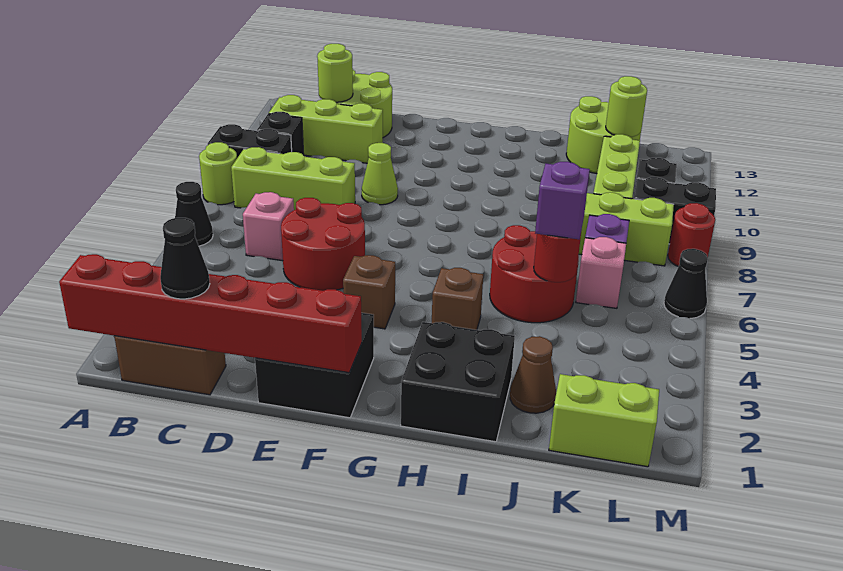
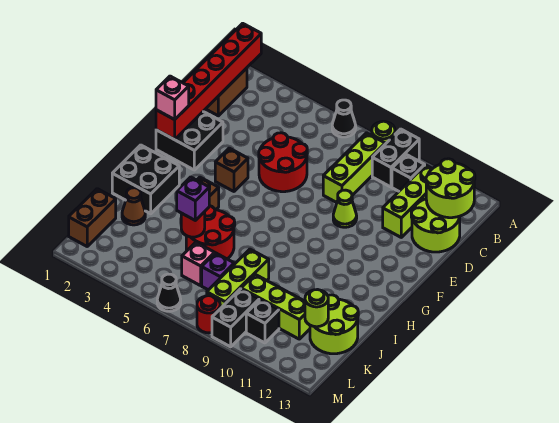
black cone C1 level 3 -> none
pink brick C6 level 1 -> pink brick F1 level 3
lime round brick C12 level 2 -> lime round brick B12:C13 level 2
lime brick K1:L1 level 1 -> brown brick K1:L1 level 1

